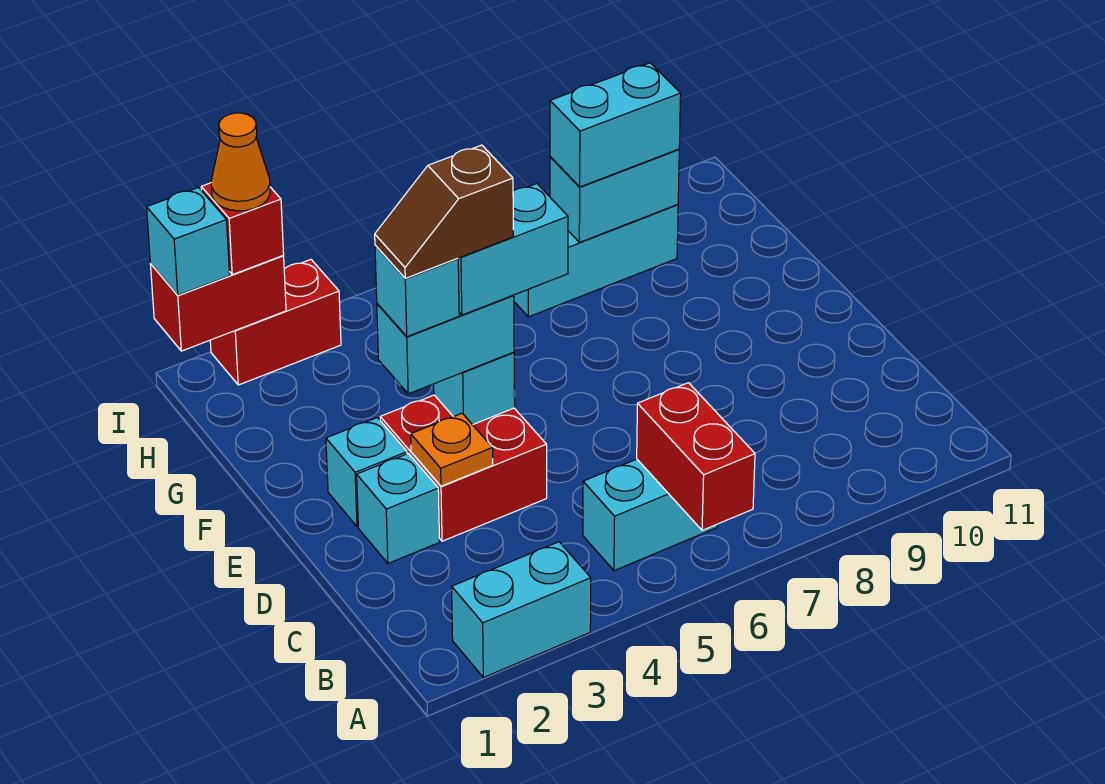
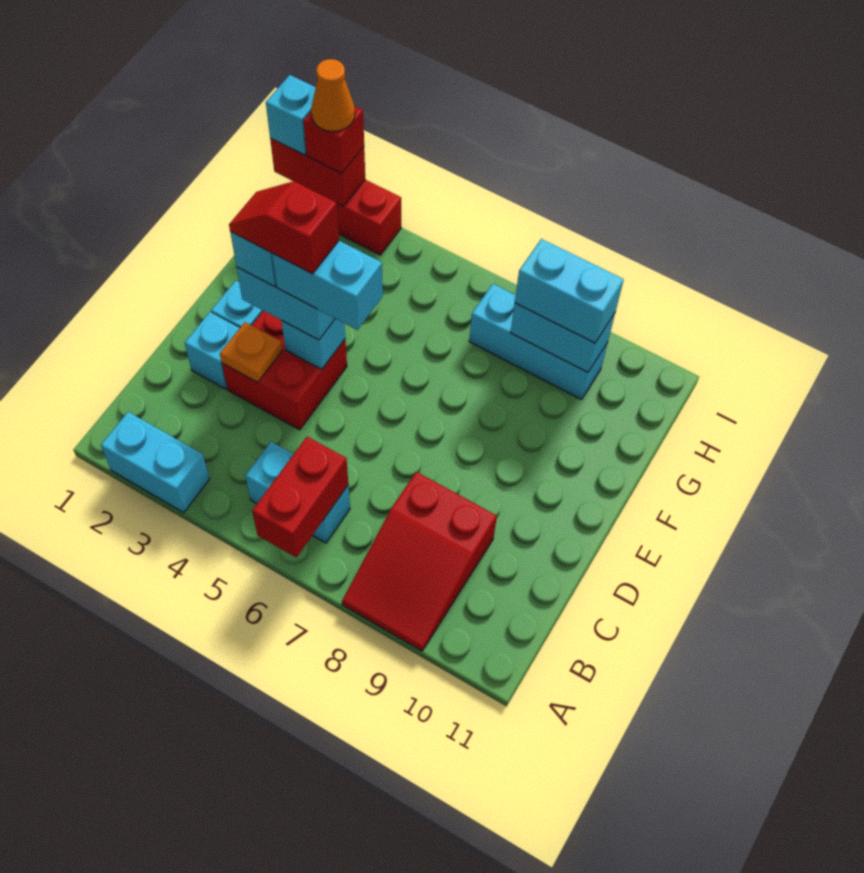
none -> red slope A8:C9 level 1 top C
brown slope E3:E4 level 5 top 4 -> red slope E3:E4 level 5 top 4

